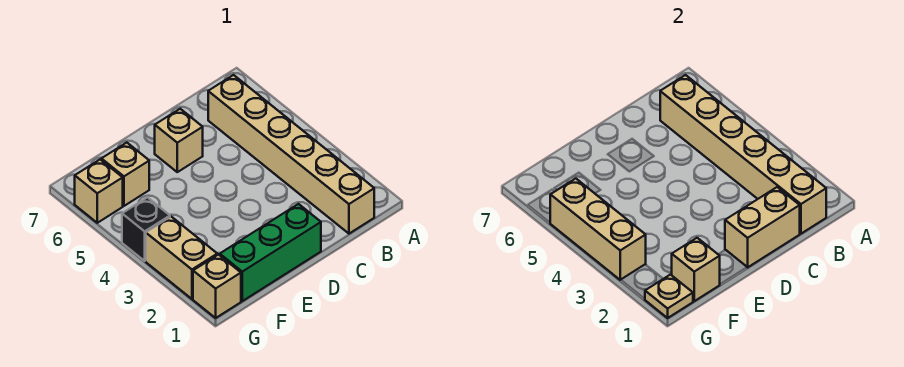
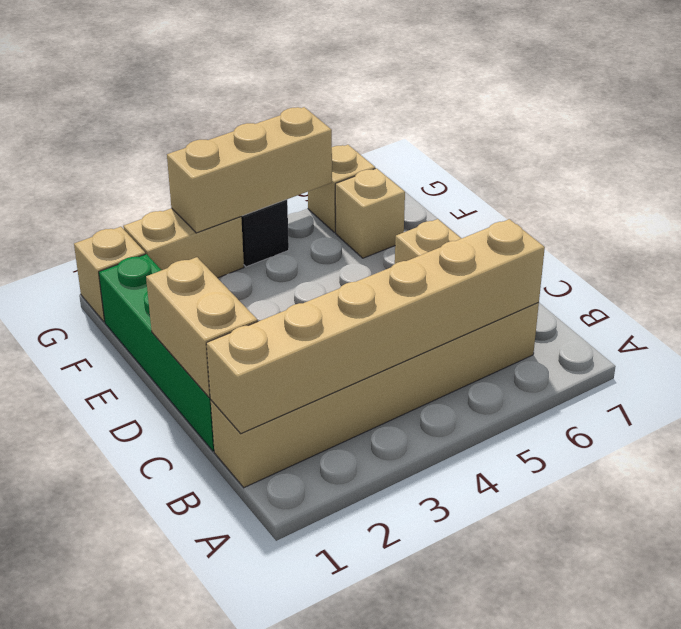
green brick D1:F1 level 1 -> green brick C1:F1 level 1
tan brick F1 level 2 -> none
tan plate G1 level 2 -> none

